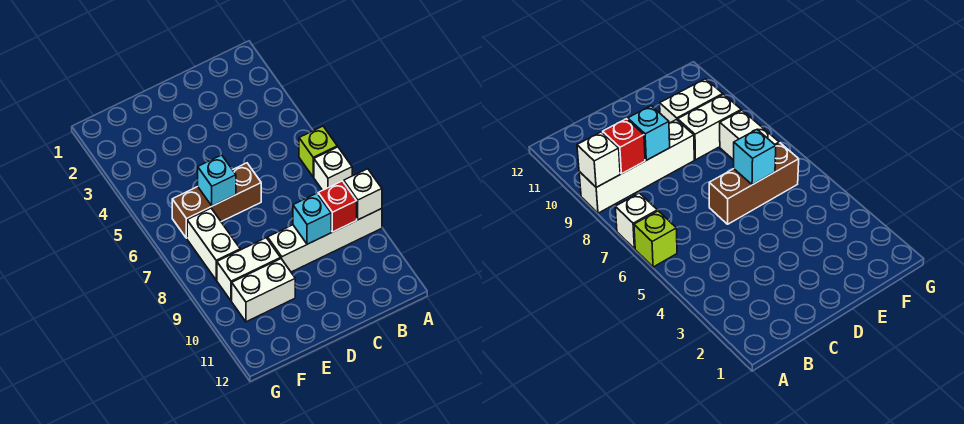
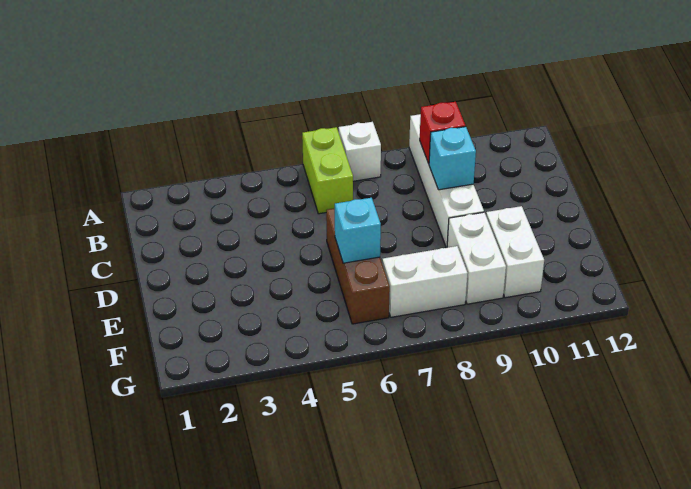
lime brick A6 level 1 -> lime brick A6:B6 level 1
white brick A9 level 2 -> none

